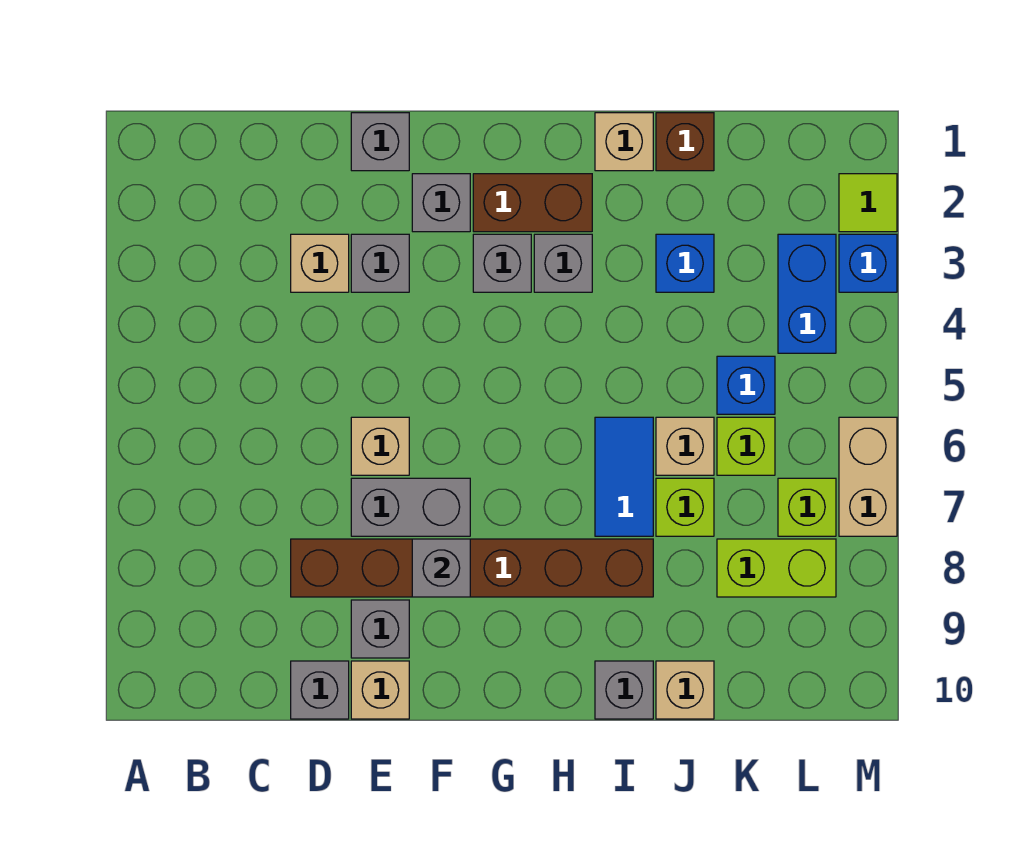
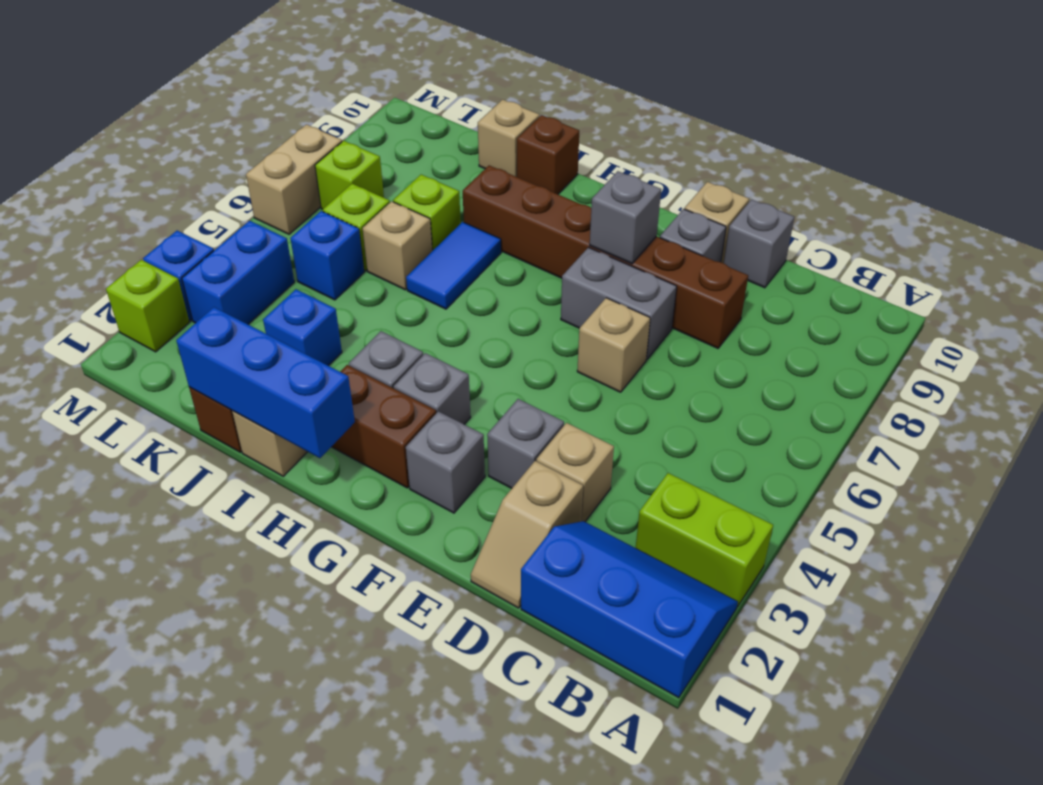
none -> blue slope A1:C2 level 1 top 1
none -> tan slope D1:D2 level 1 top 2
grey brick E1 level 1 -> none
none -> blue brick H1:J1 level 2
grey brick I10 level 1 -> brown brick I10 level 1
lime brick K8:L8 level 1 -> lime brick A3:B3 level 1
lime tile M2 level 1 -> lime brick M2 level 1

